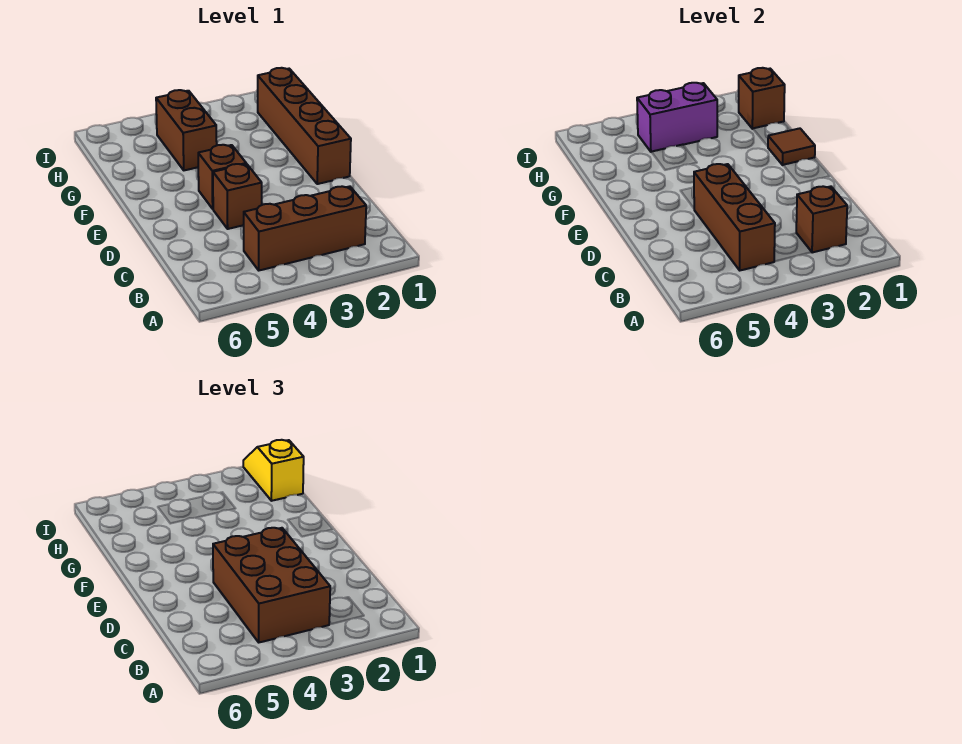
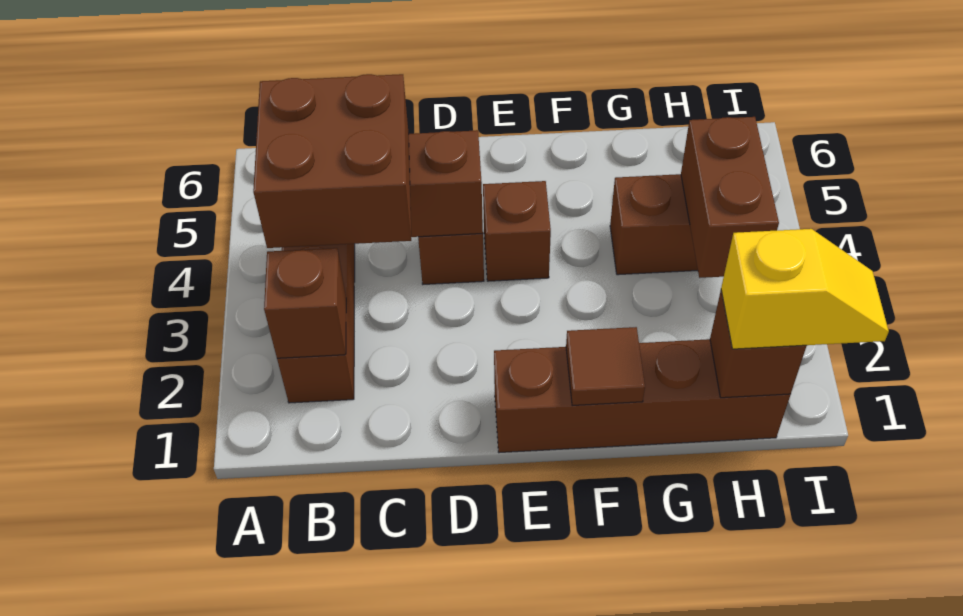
brown brick B3:D4 level 3 -> brown brick B3:C4 level 3
purple brick H3:H4 level 2 -> brown brick H3:H4 level 2

